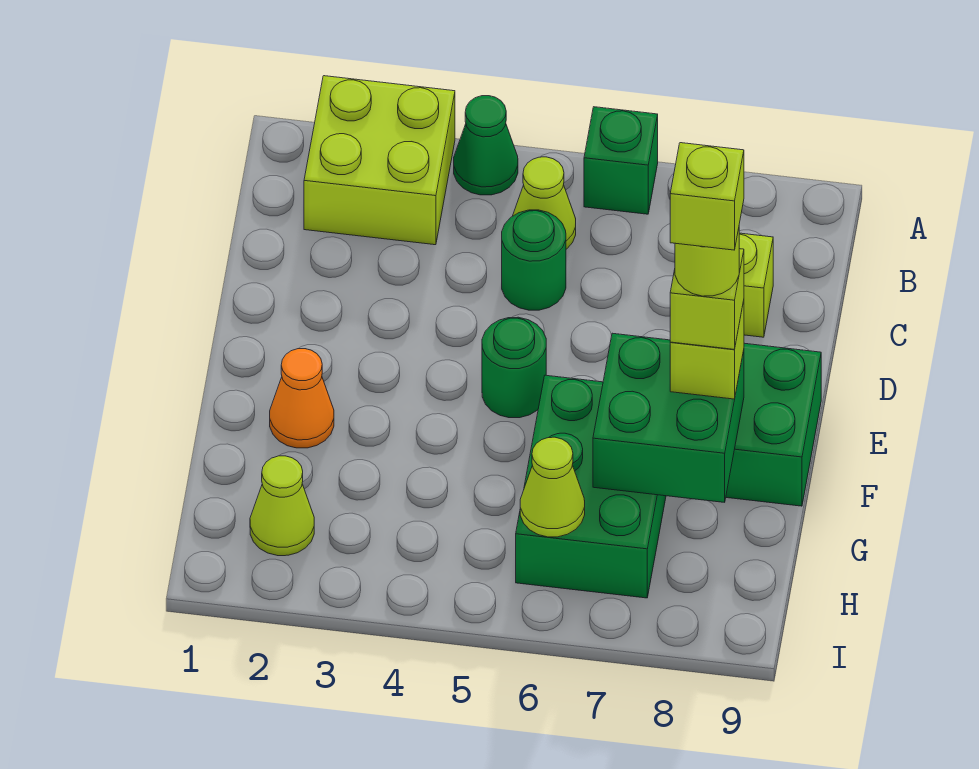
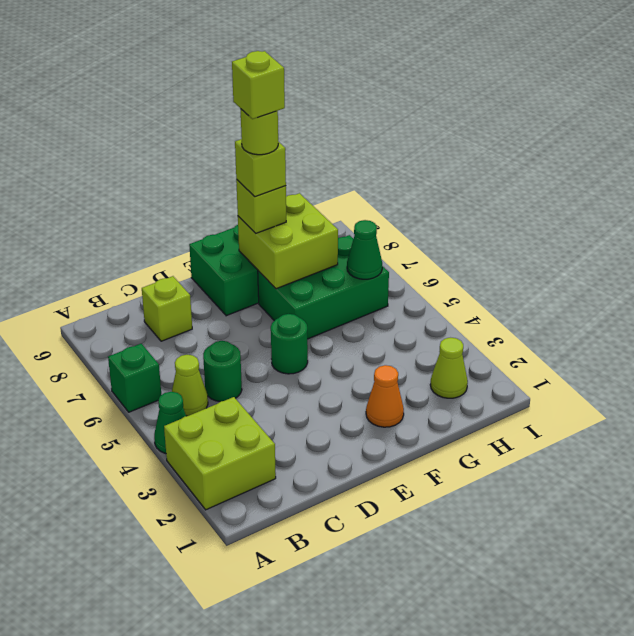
green brick F7:G8 level 2 -> lime brick F7:G8 level 2
lime cone H6 level 2 -> green cone H6 level 2

